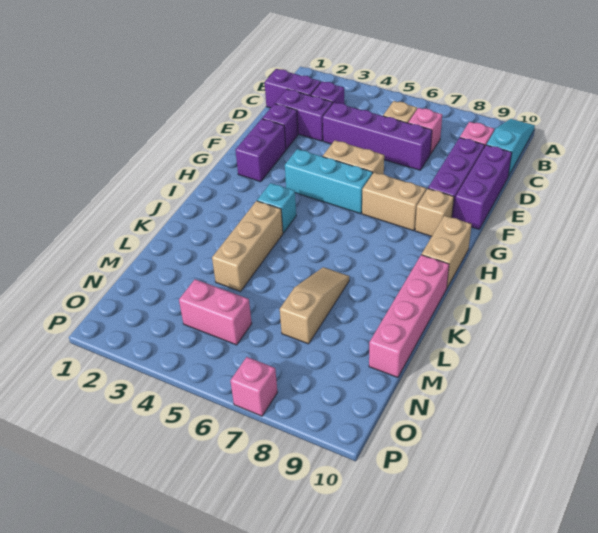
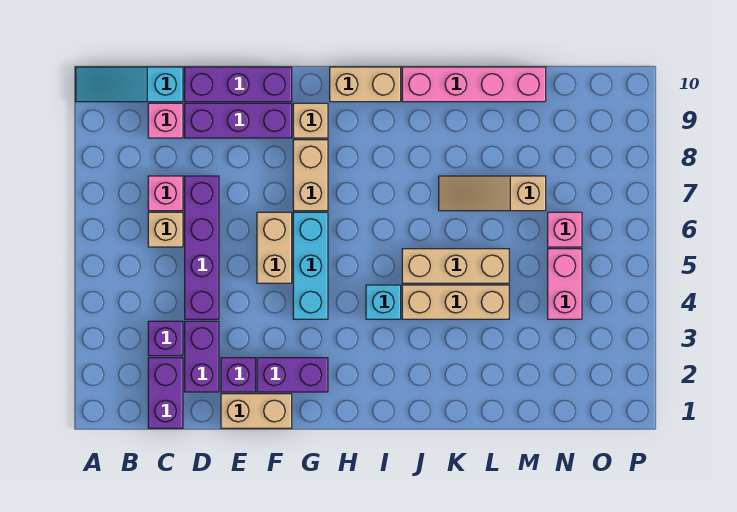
none -> tan brick E1:F1 level 1
none -> tan brick J5:L5 level 1
pink brick P7 level 1 -> pink brick N6 level 1

